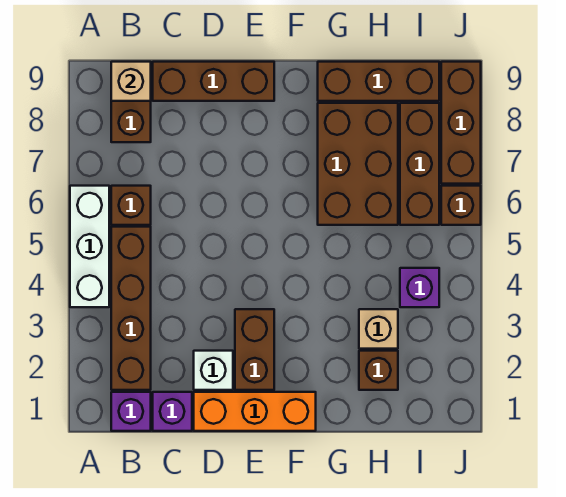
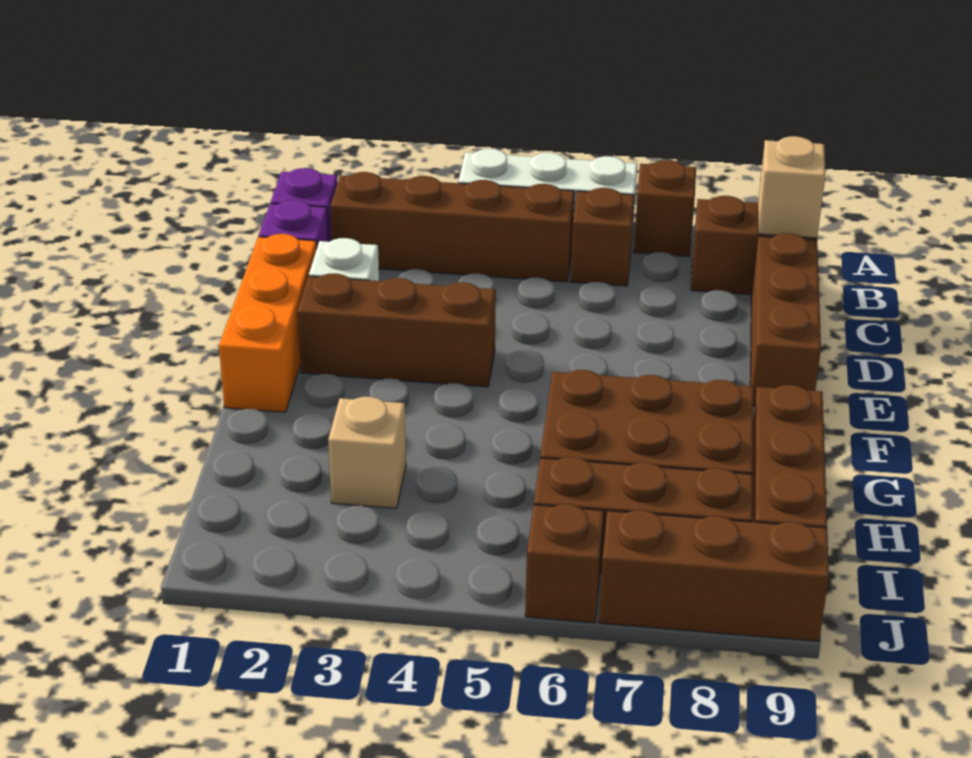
brown brick E2:E3 level 1 -> brown brick E2:E4 level 1
brown brick H2 level 1 -> brown brick A7 level 1
purple brick I4 level 1 -> none

